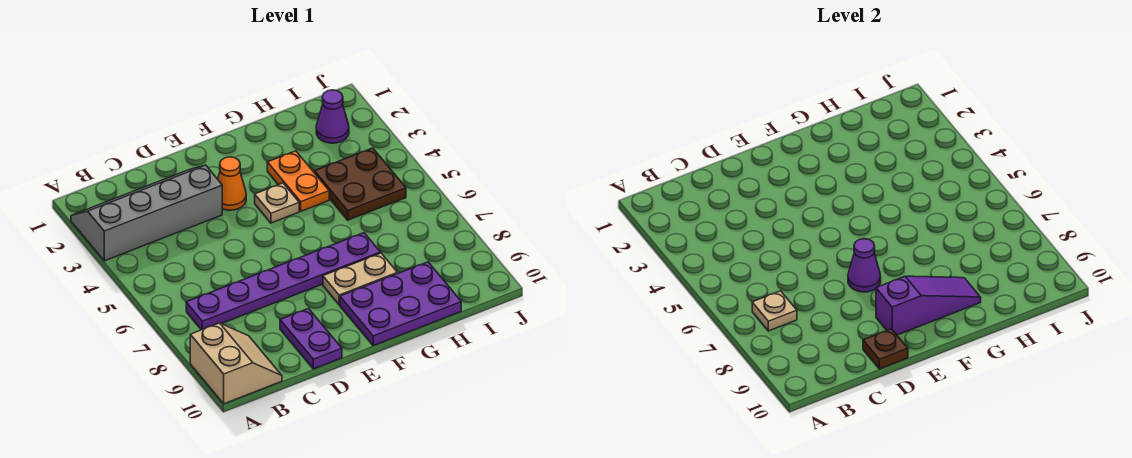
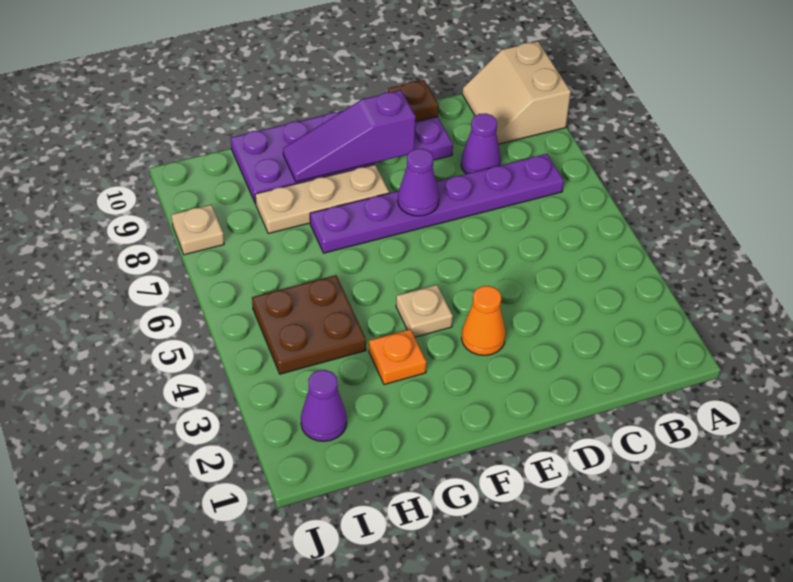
grey slope A2:D3 level 1 top 3 -> none
tan plate B7 level 2 -> tan plate J8 level 1
none -> purple cone C8 level 1
tan plate F8:G8 level 1 -> tan plate F8:H8 level 1
orange plate G3:G4 level 1 -> orange plate G3 level 1

